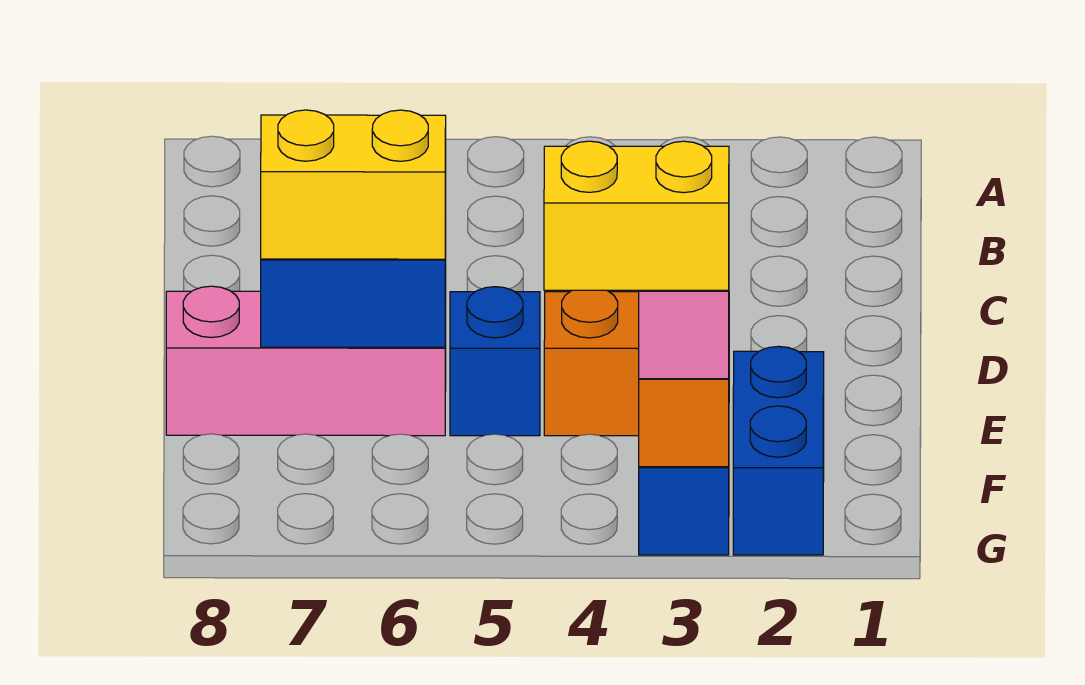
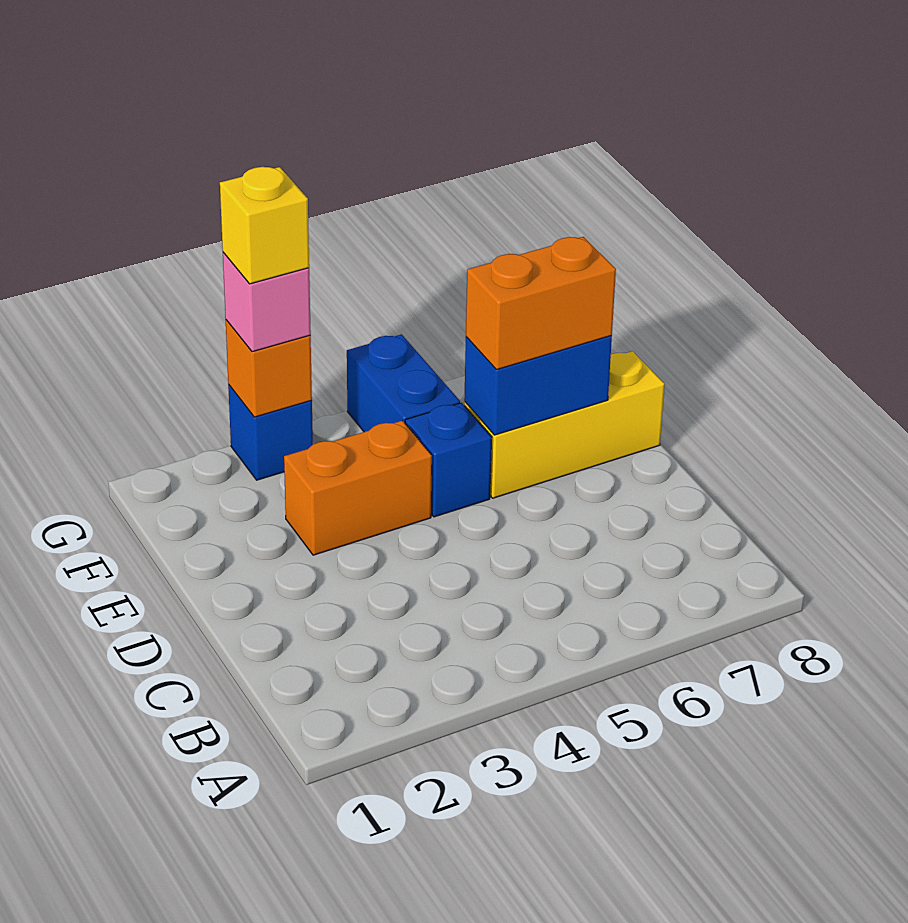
pink brick E6:E8 level 1 -> yellow brick E6:E8 level 1
yellow brick E6:E7 level 3 -> orange brick E6:E7 level 3
blue brick F2:G2 level 1 -> blue brick F5:G5 level 1
yellow brick G3:G4 level 4 -> yellow brick G3 level 4

